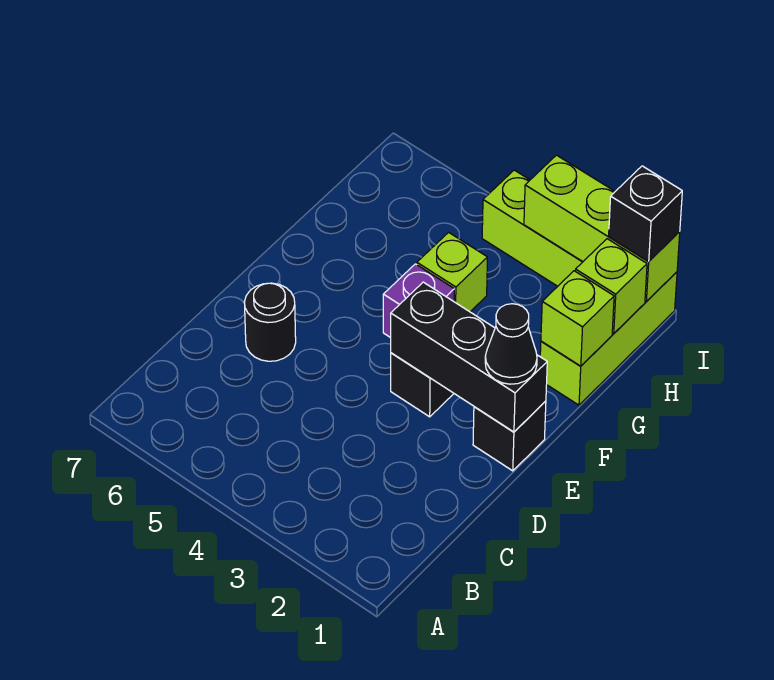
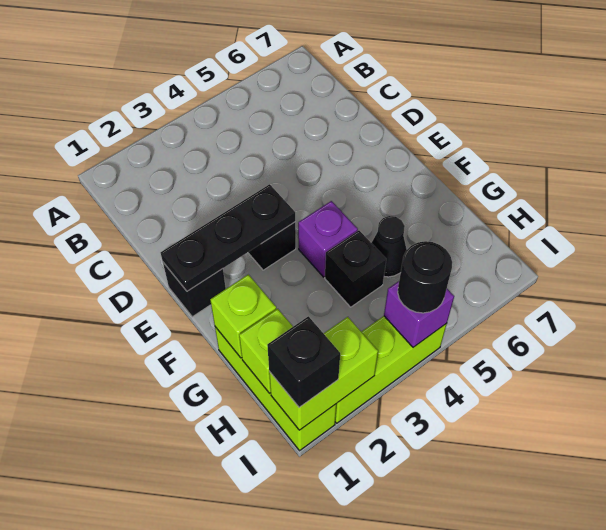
black round brick D6 level 1 -> black round brick I4 level 3
black brick E1:E3 level 2 -> black plate E1:E3 level 2
black cone E1 level 3 -> black cone G5 level 1
lime brick G4 level 1 -> black brick G4 level 1
lime brick I1:I3 level 2 -> lime brick I1:I2 level 2
none -> purple brick I4 level 2

